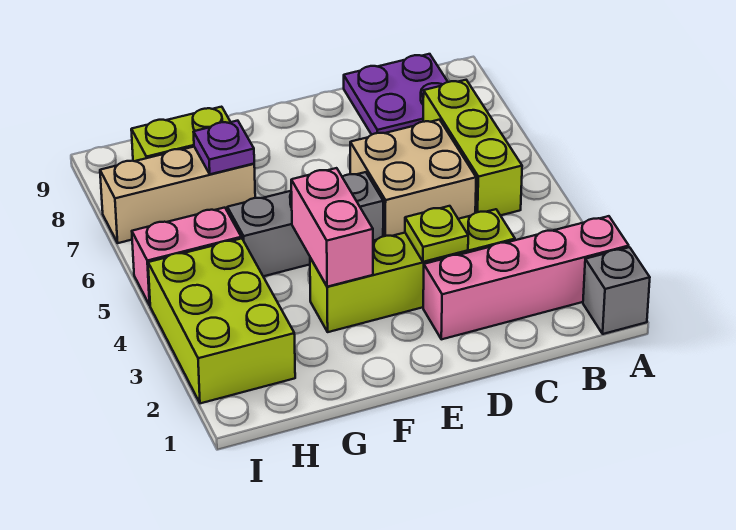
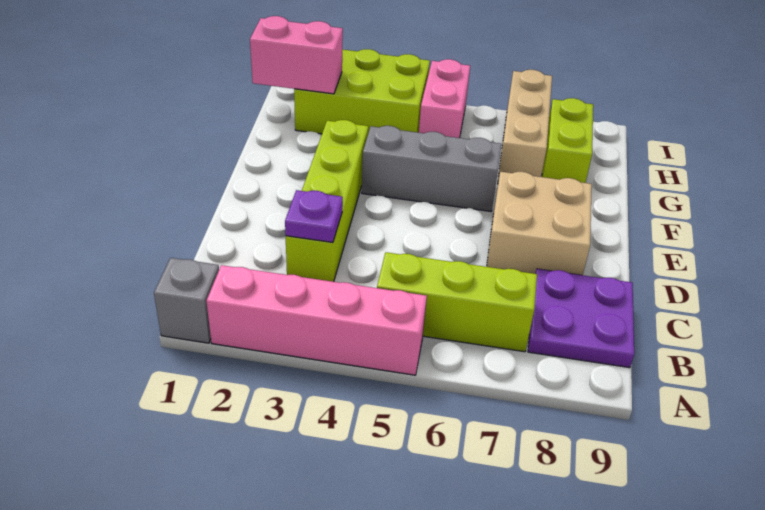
pink brick A2:D2 level 1 -> pink brick A2:A5 level 1
tan brick C5:D6 level 1 -> tan brick D7:E8 level 1
lime plate D3 level 2 -> none
grey brick E5:G5 level 1 -> grey brick F4:F6 level 1
pink brick F3:F4 level 2 -> pink brick H1:H2 level 2
purple plate G7 level 2 -> purple plate C3 level 2

